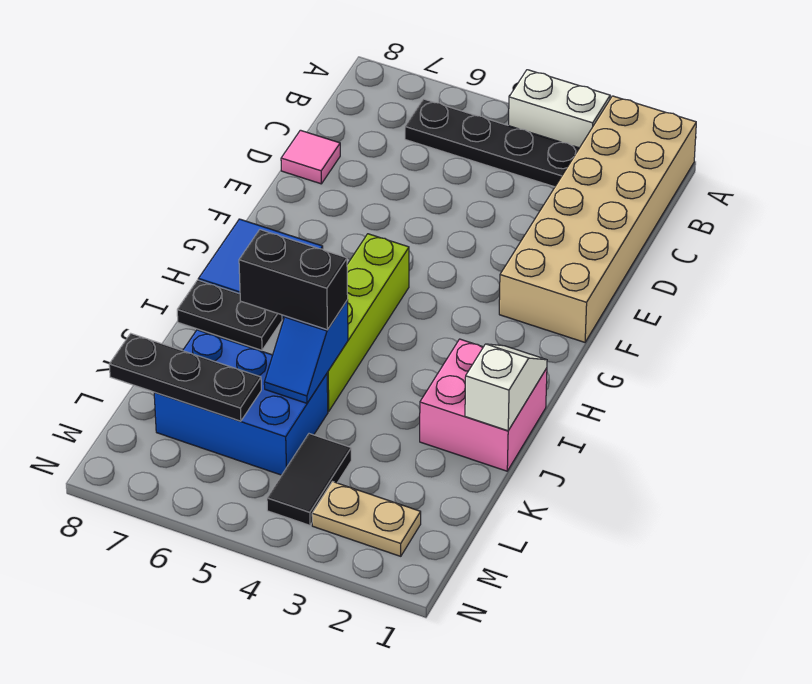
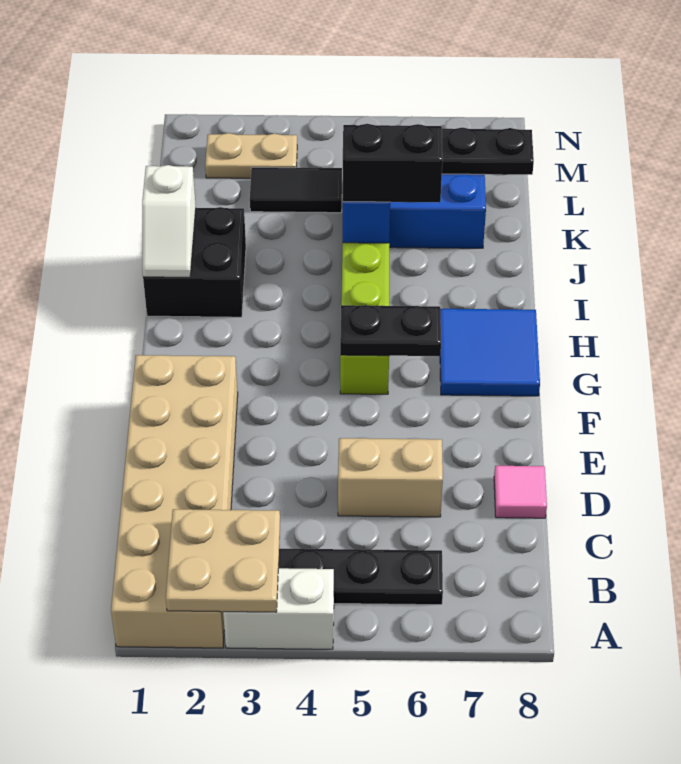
none -> tan plate A2:B3 level 2
none -> tan brick D5:D6 level 1
pink brick I1:J2 level 1 -> black brick I1:J2 level 1
black plate I7:I8 level 1 -> black plate G5:G6 level 2
black tile L4:M4 level 1 -> black tile L3:L4 level 1

